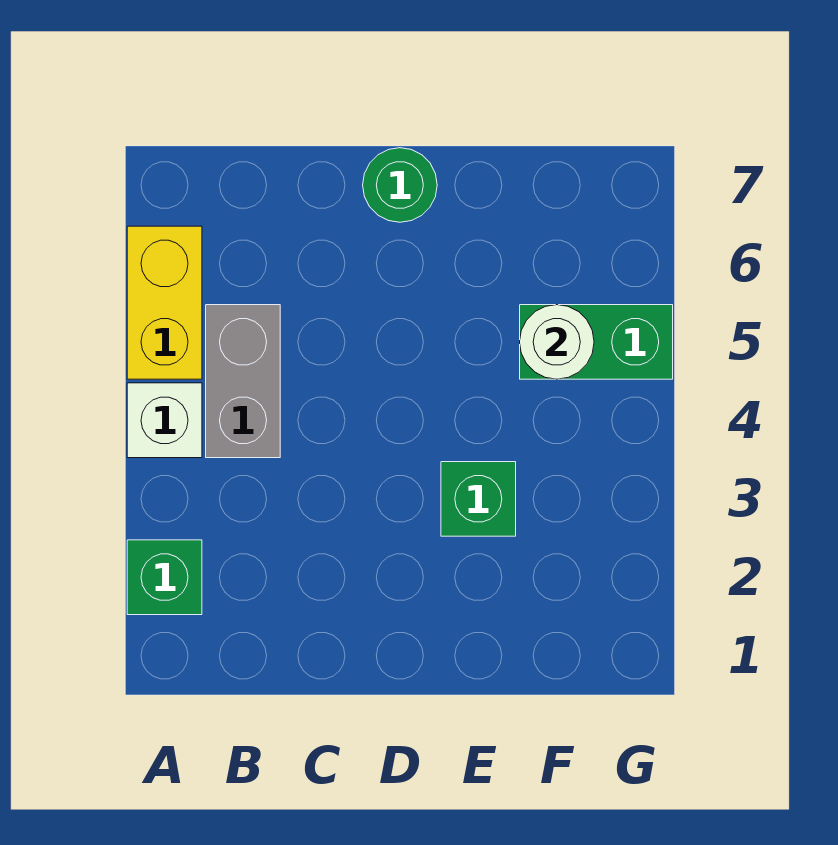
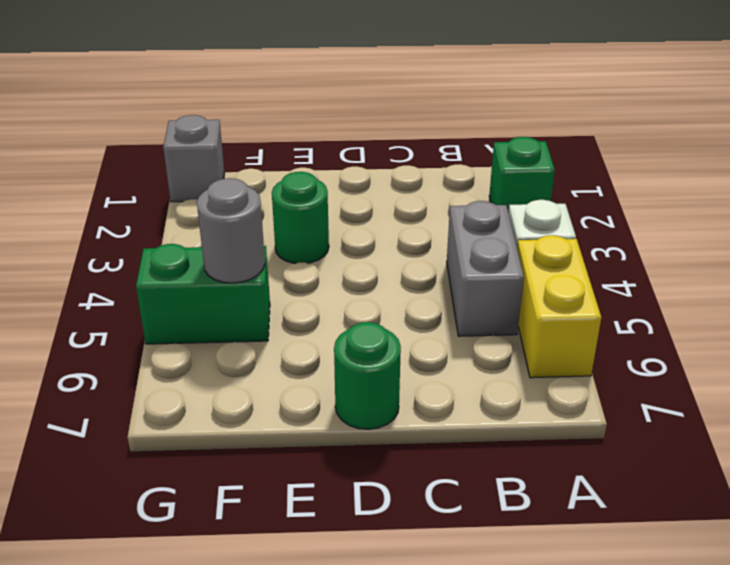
green brick E3 level 1 -> green round brick E3 level 1
white round brick F5 level 2 -> grey round brick F5 level 2
none -> grey brick G1 level 1

